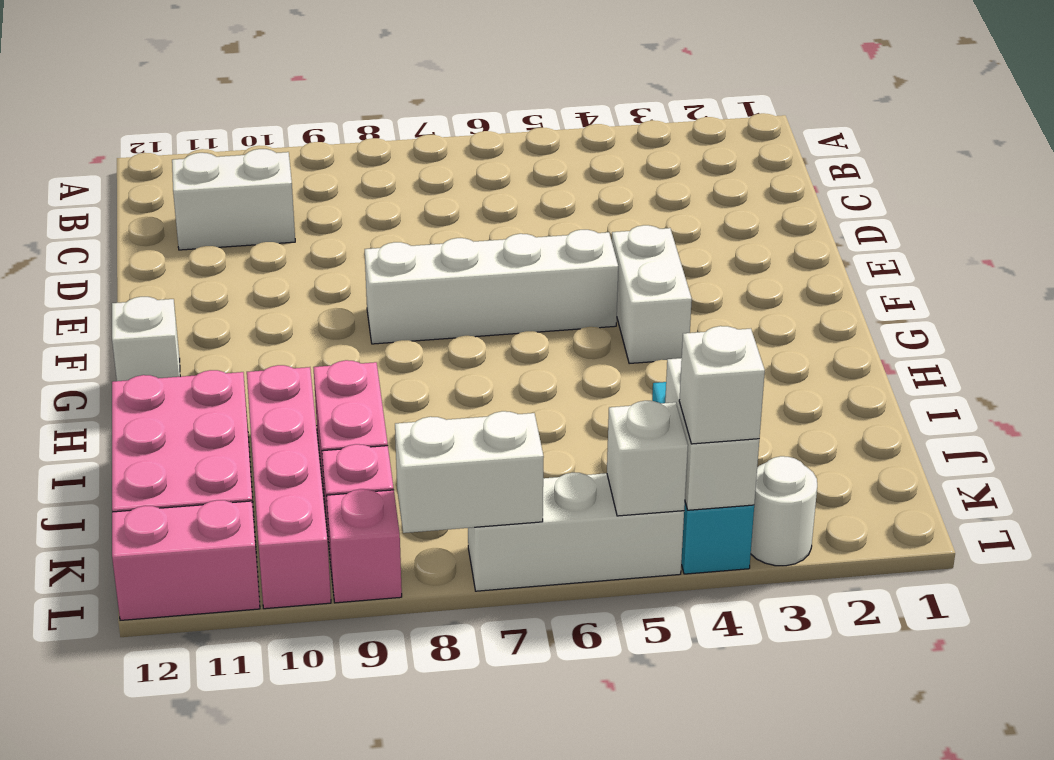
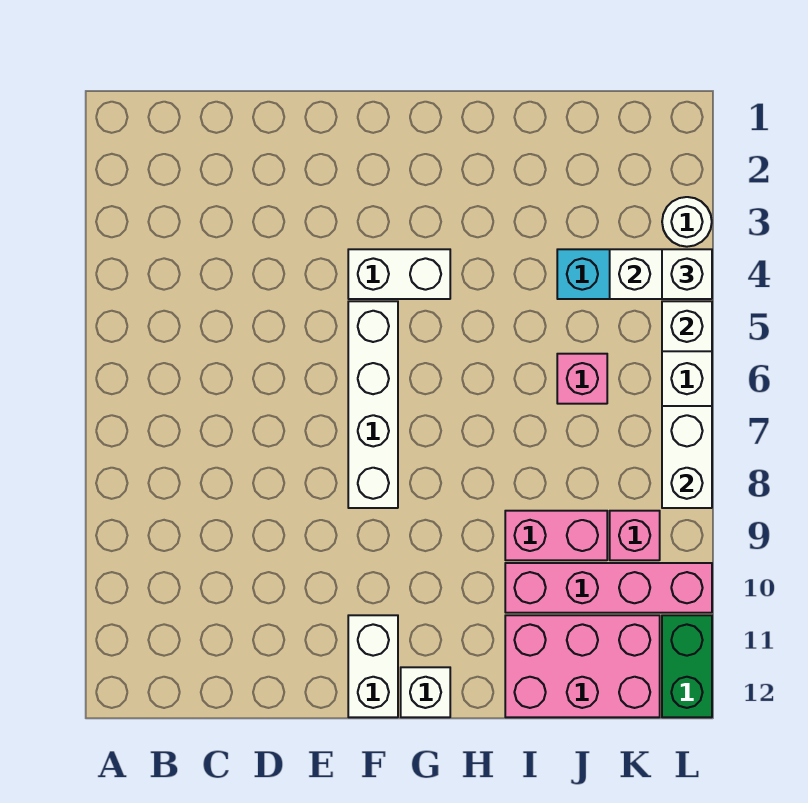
white brick C10:C11 level 1 -> white brick F11:F12 level 1
pink brick L9 level 1 -> pink brick J6 level 1
pink brick L11:L12 level 1 -> green brick L11:L12 level 1

